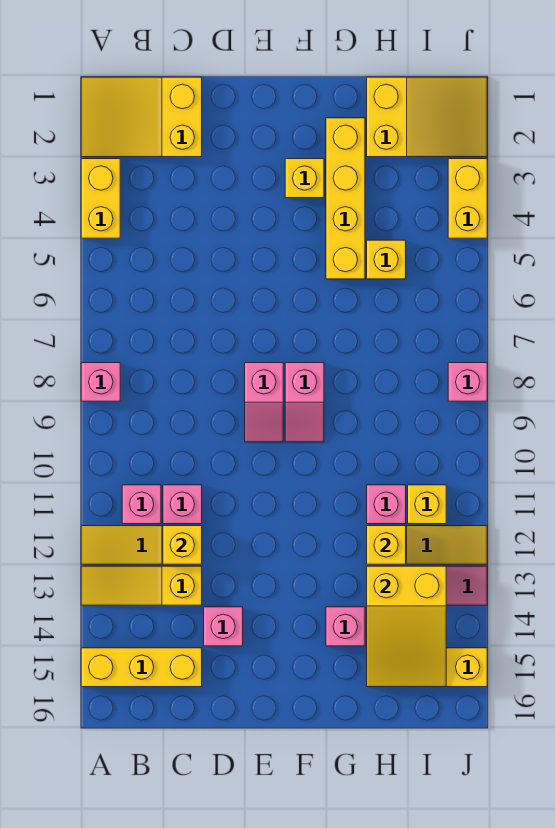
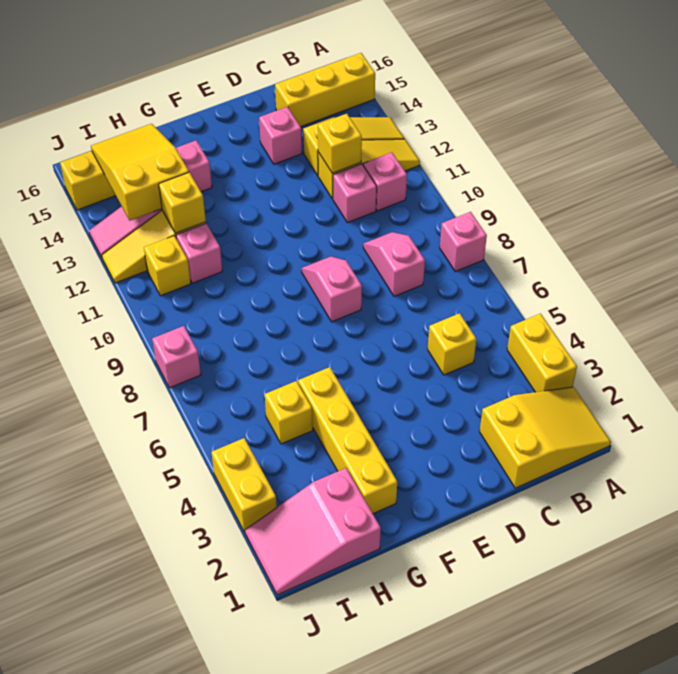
yellow brick F3 level 1 -> yellow brick C5 level 1
pink slope F8:F9 level 1 top 8 -> pink slope C8:C9 level 1 top 8
yellow slope H1:J2 level 1 top H -> pink slope H1:J2 level 1 top H

